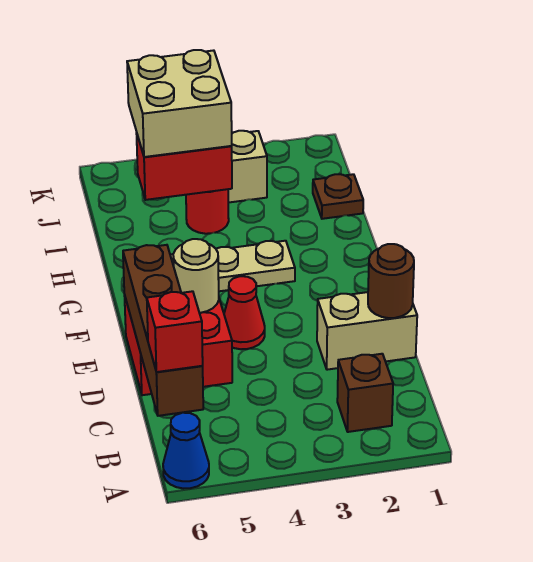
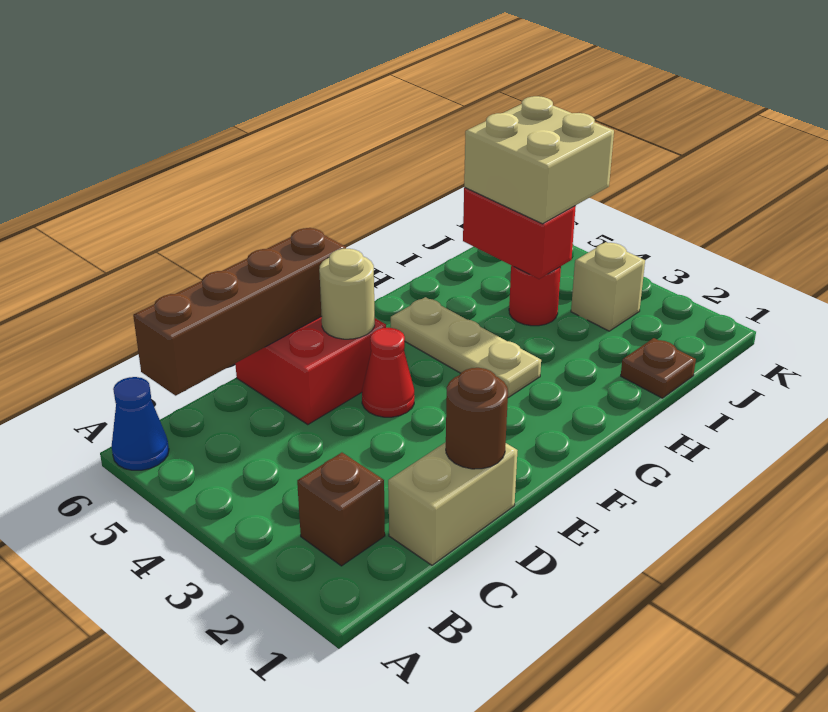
red brick B6 level 3 -> none
tan brick D1:D2 level 1 -> tan brick C1:D1 level 1

